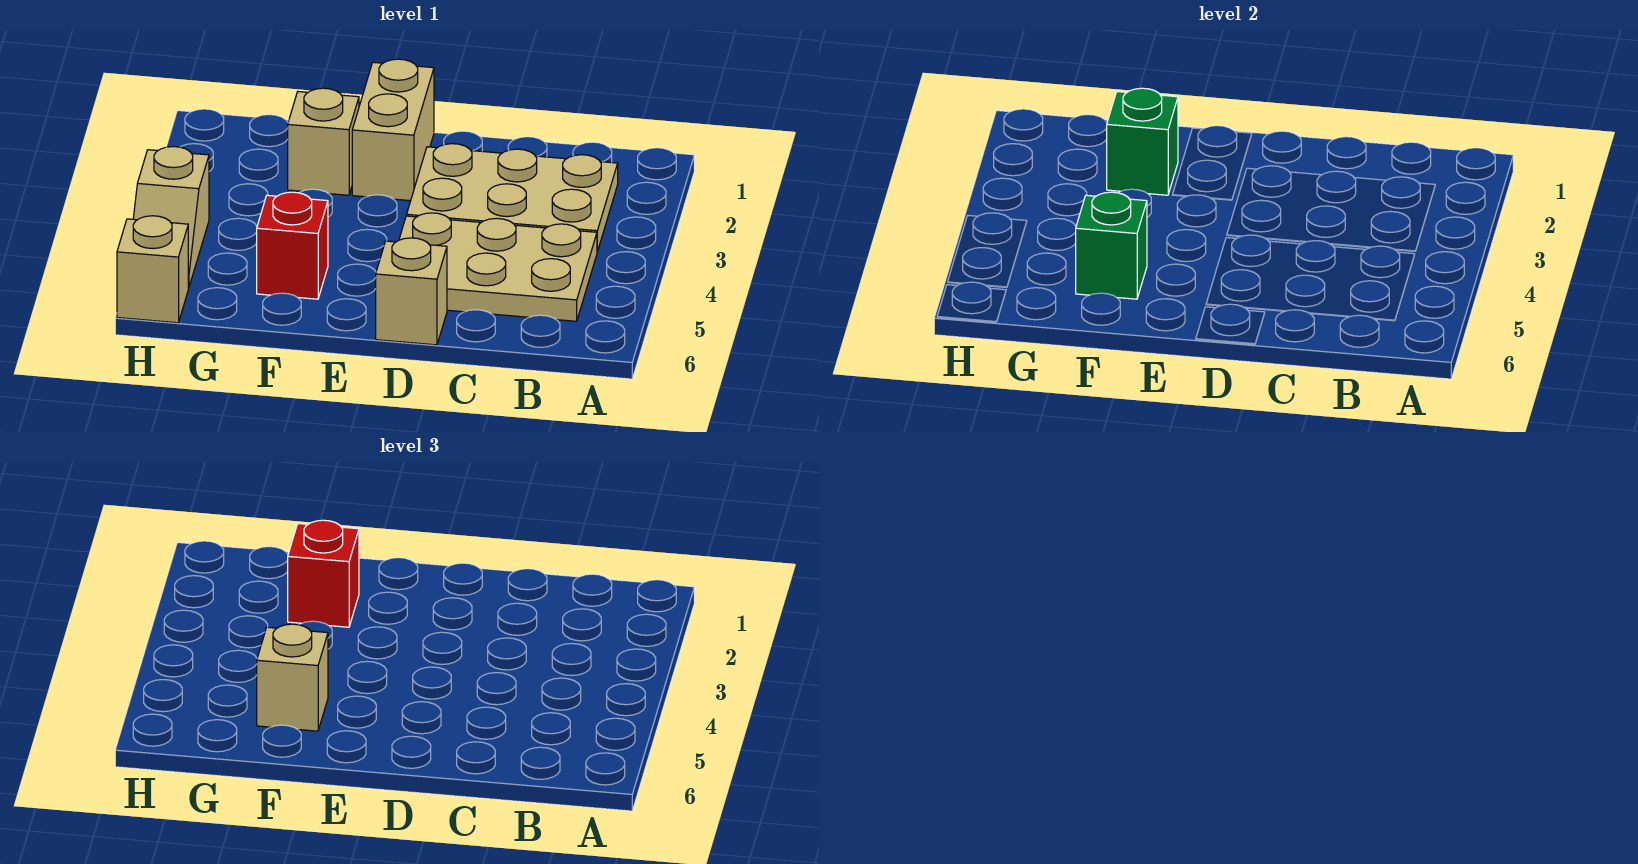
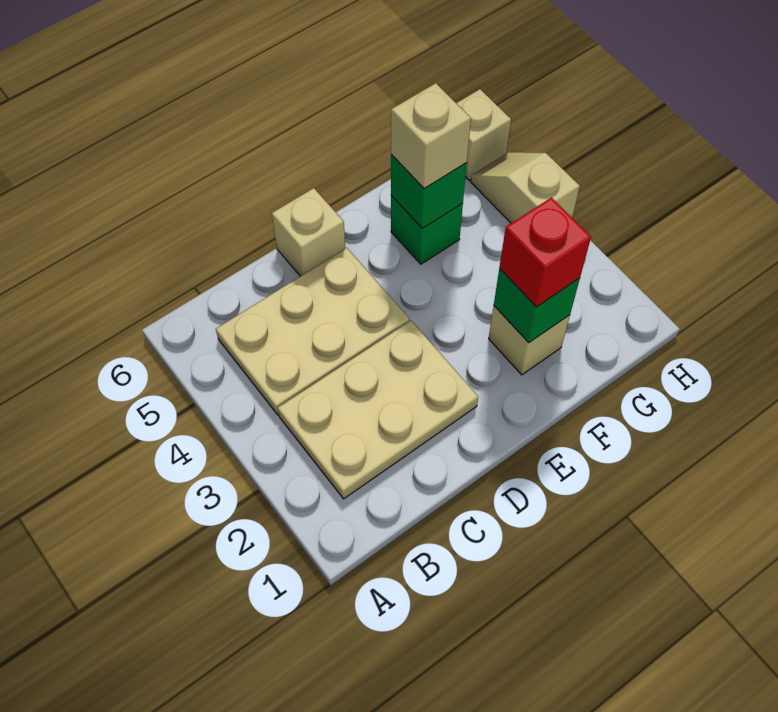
tan brick E1:E2 level 1 -> none
red brick F5 level 1 -> green brick F5 level 1

